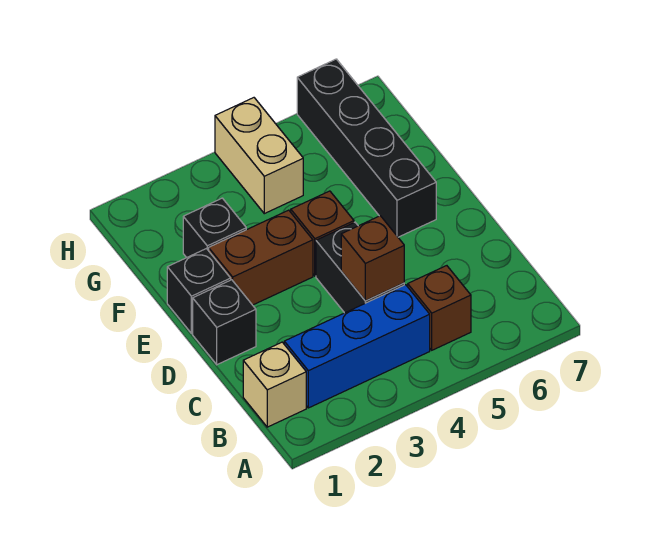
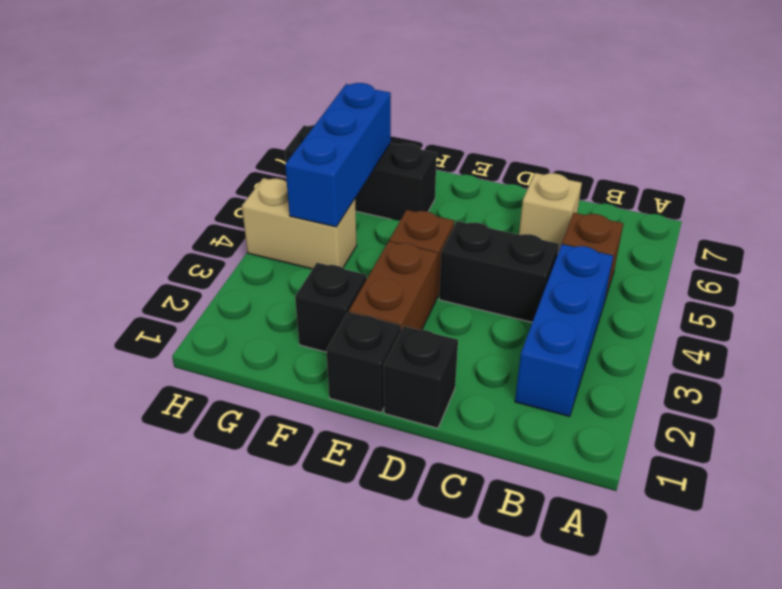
tan brick B1 level 1 -> tan brick C6 level 1
brown brick C4 level 2 -> none
black brick E6:H6 level 1 -> black brick F6:H6 level 1
none -> blue brick G4:G6 level 2

